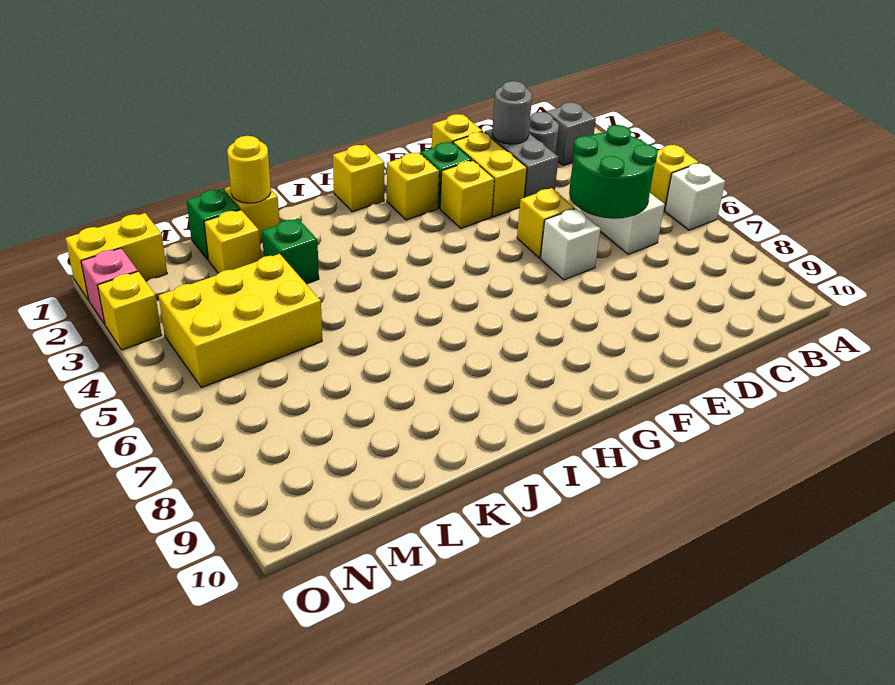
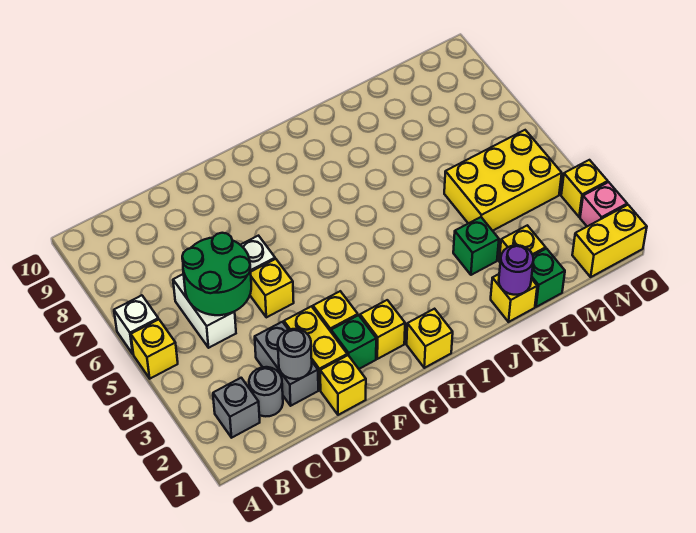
yellow round brick K1 level 2 -> purple round brick K1 level 2

